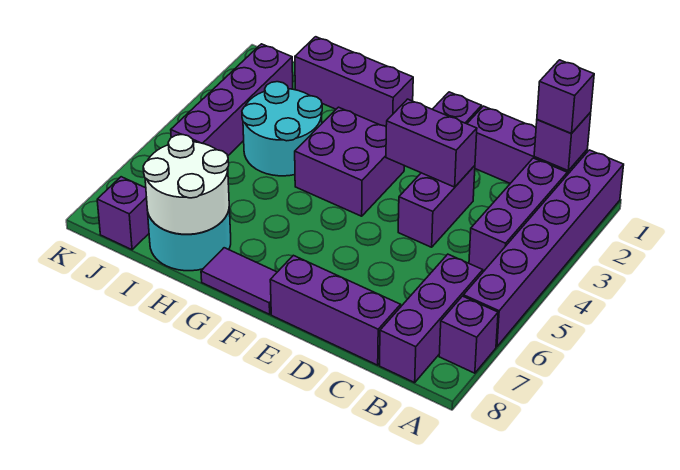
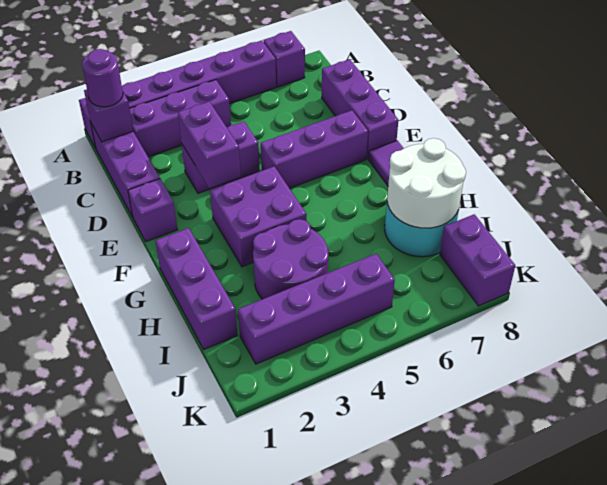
purple brick B1 level 3 -> purple round brick B1 level 3
purple brick B6:B8 level 1 -> purple brick E5:E7 level 1
cyan round brick H3:I4 level 1 -> purple round brick H3:I4 level 1
purple brick J8 level 1 -> purple brick J8:K8 level 1

